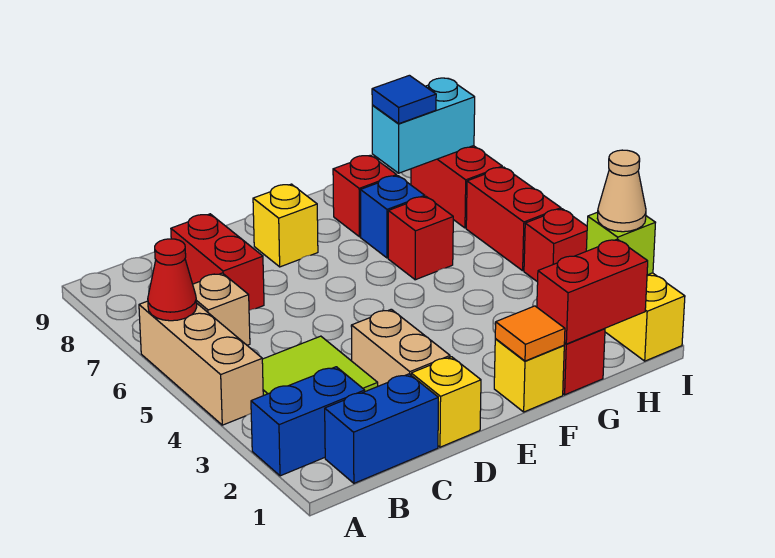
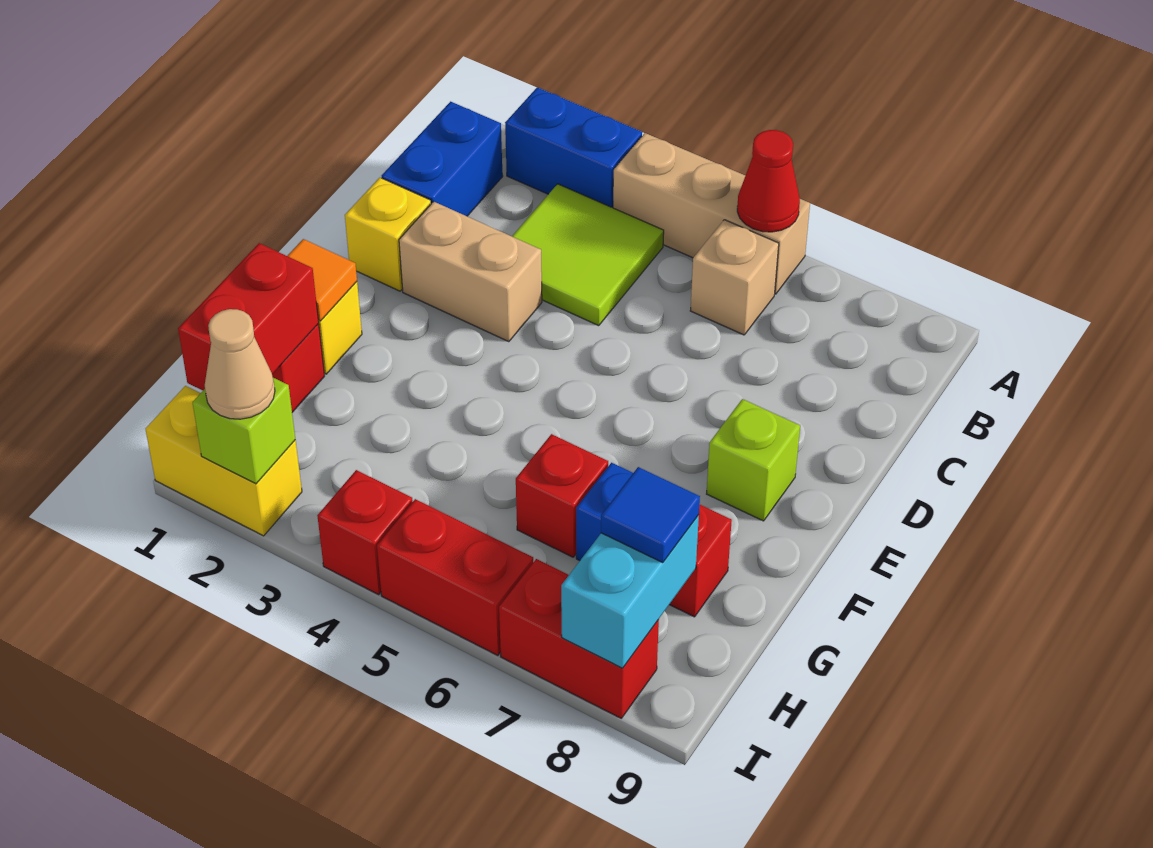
blue brick A2:B2 level 1 -> blue brick A2:A3 level 1
red brick C7:C8 level 1 -> none
yellow brick E8 level 1 -> lime brick E8 level 1

